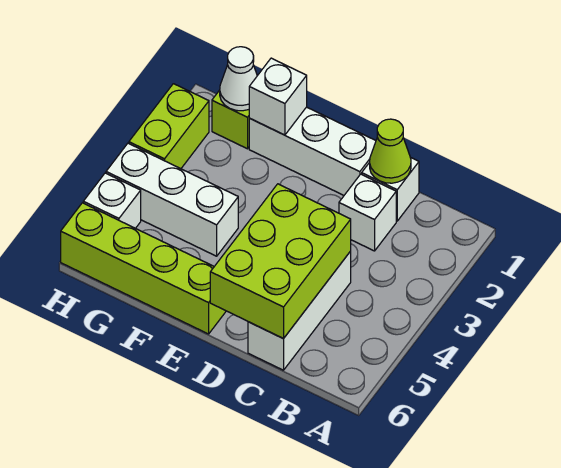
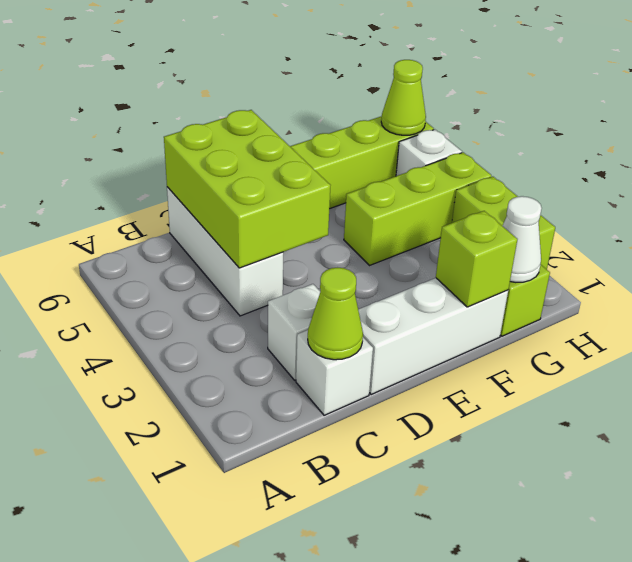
white brick F1 level 2 -> lime brick F1 level 2
white brick F4:H4 level 1 -> lime brick F4:H4 level 1
none -> lime cone H6 level 2

